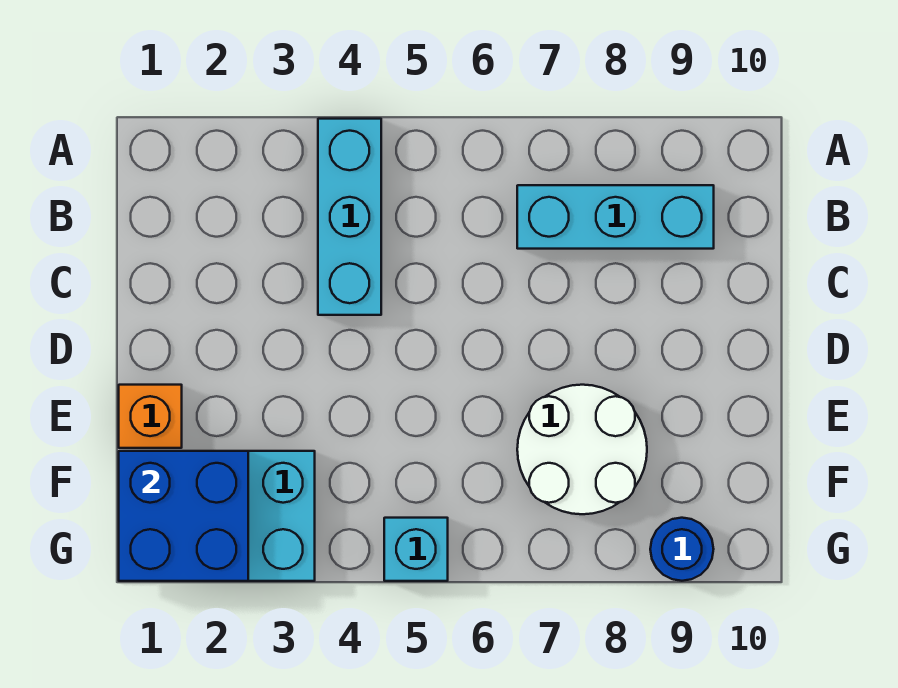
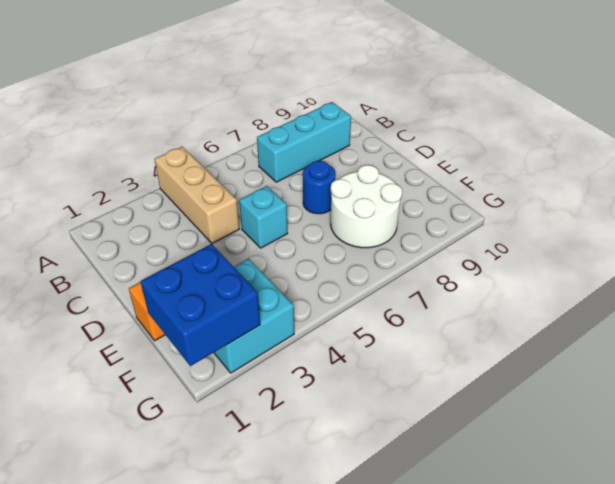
cyan brick A4:C4 level 1 -> tan brick A4:C4 level 1
cyan brick G5 level 1 -> cyan brick D5 level 1
blue round brick G9 level 1 -> blue round brick D7 level 1

